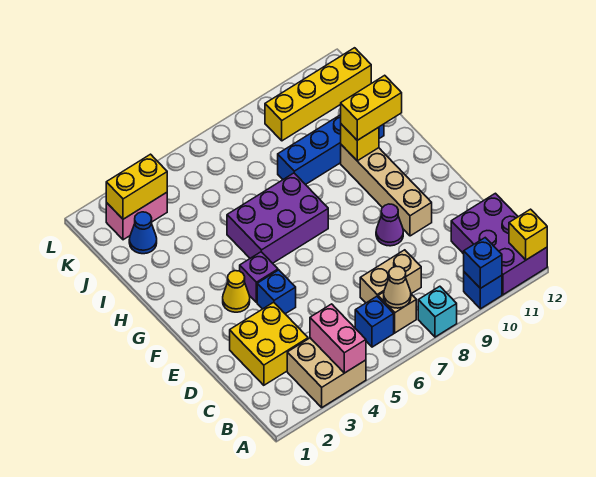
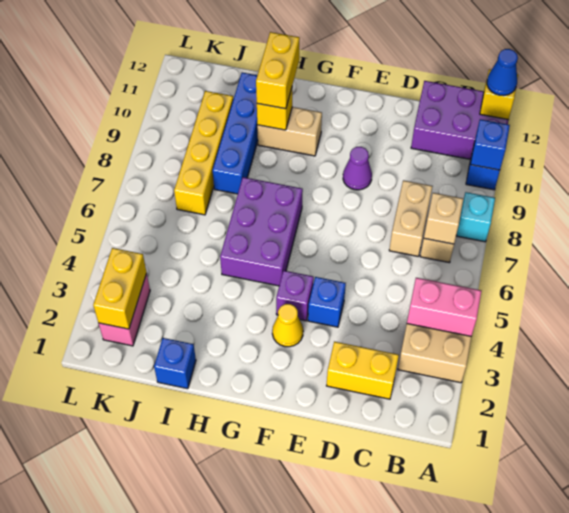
blue brick B6 level 1 -> blue brick I1 level 1
tan cone B7 level 2 -> tan brick B7 level 2
yellow brick C2:D3 level 1 -> yellow brick C2:D2 level 1
tan brick E10:H10 level 1 -> tan brick G10:H10 level 1
blue cone J2 level 1 -> blue cone A12 level 3
yellow brick K9:K12 level 1 -> yellow brick J7:J10 level 1

